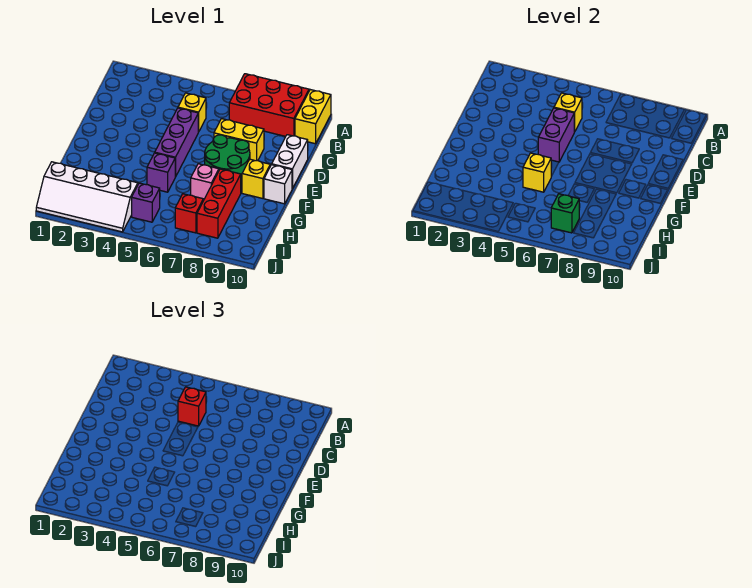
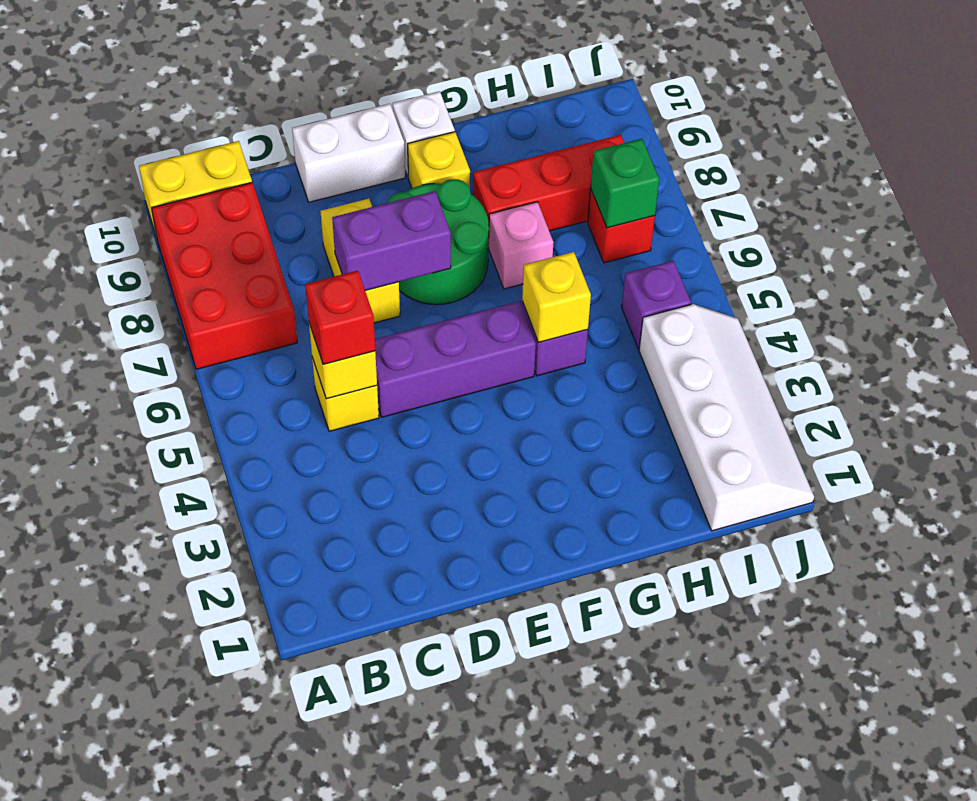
purple brick D5:E5 level 2 -> purple brick D7:E7 level 2

